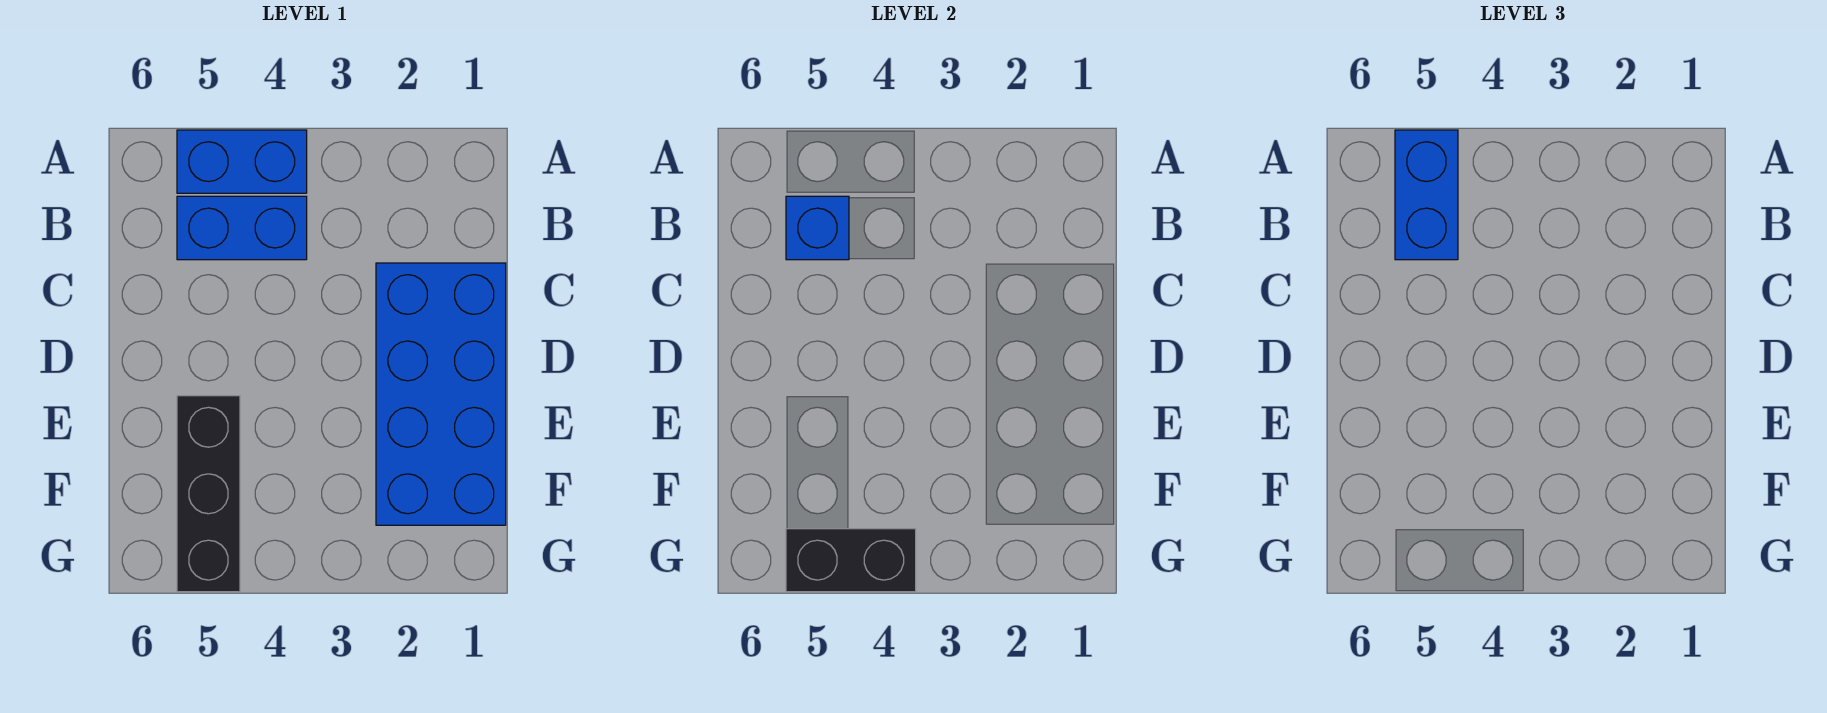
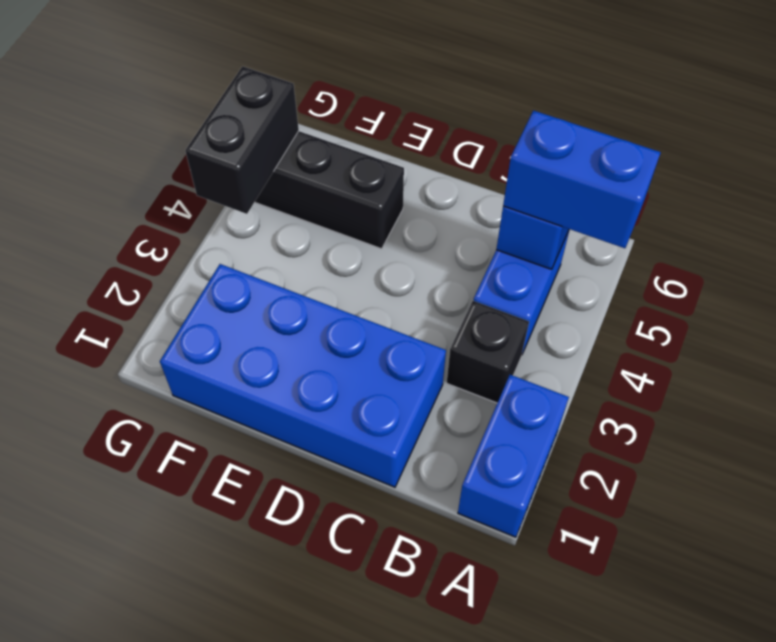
blue brick A4:A5 level 1 -> blue brick A1:A2 level 1
none -> black brick B3 level 1

